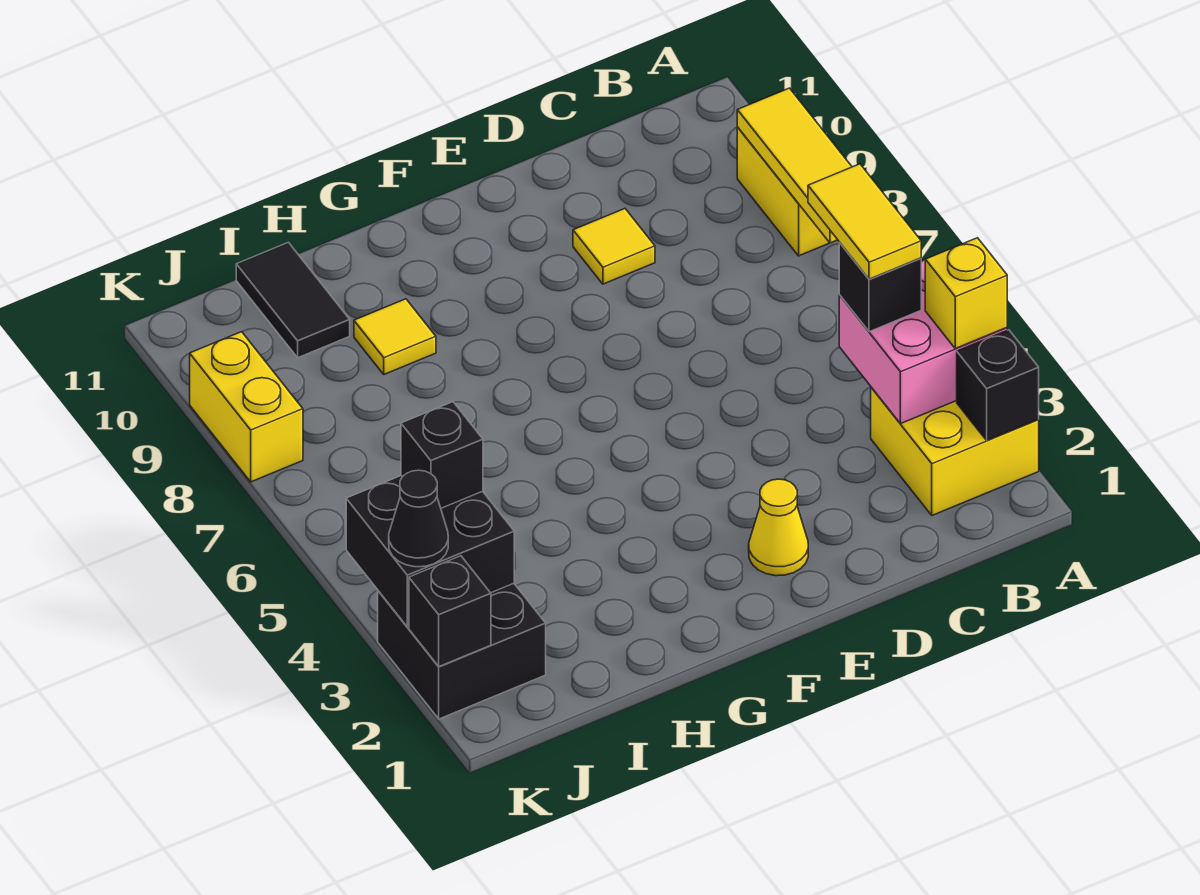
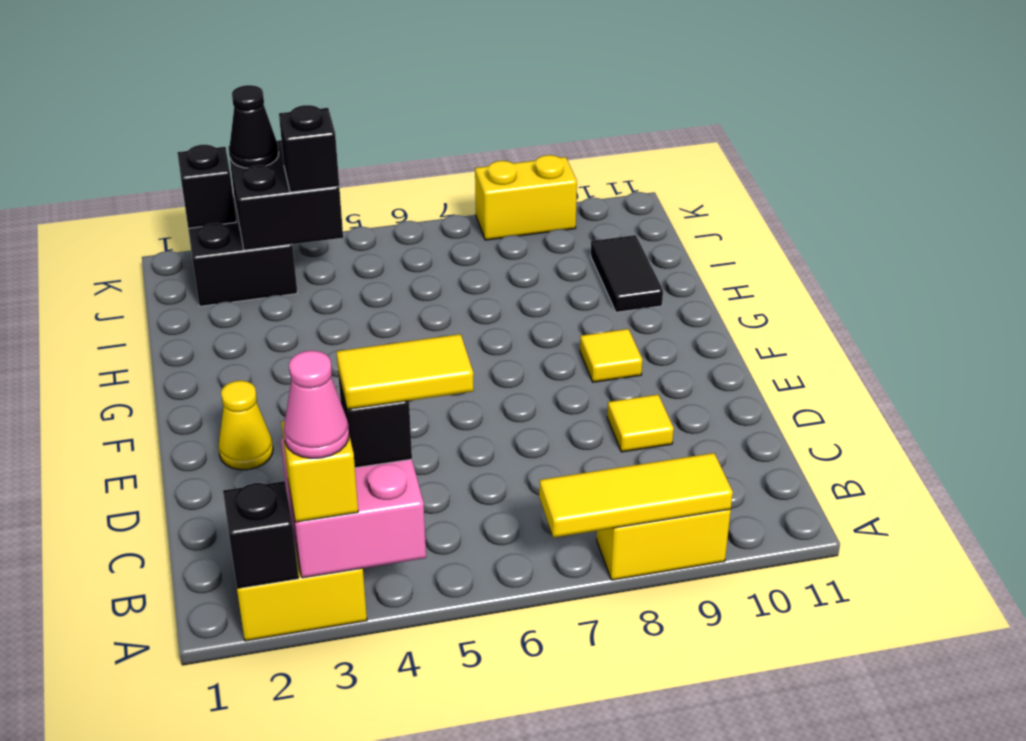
none -> pink cone A3 level 4
yellow tile H9 level 1 -> yellow tile F9 level 1
black tile I10:I11 level 1 -> black tile H10:I10 level 1

